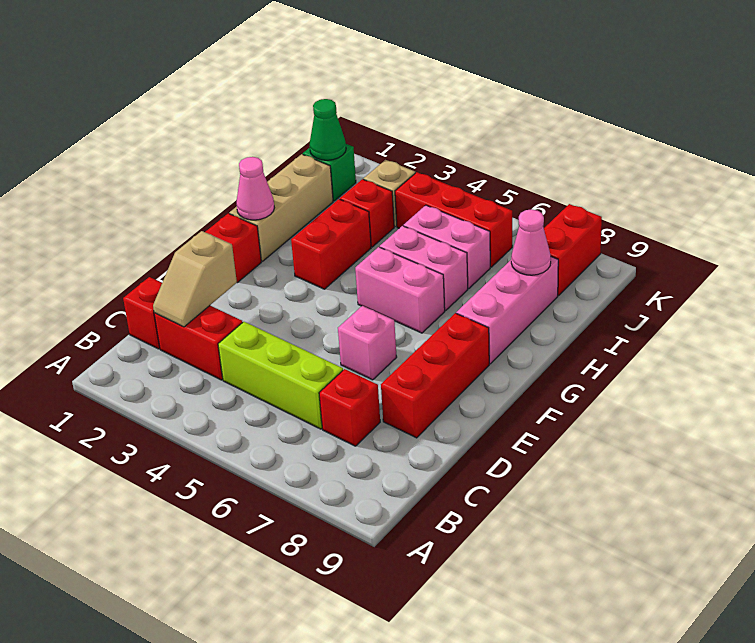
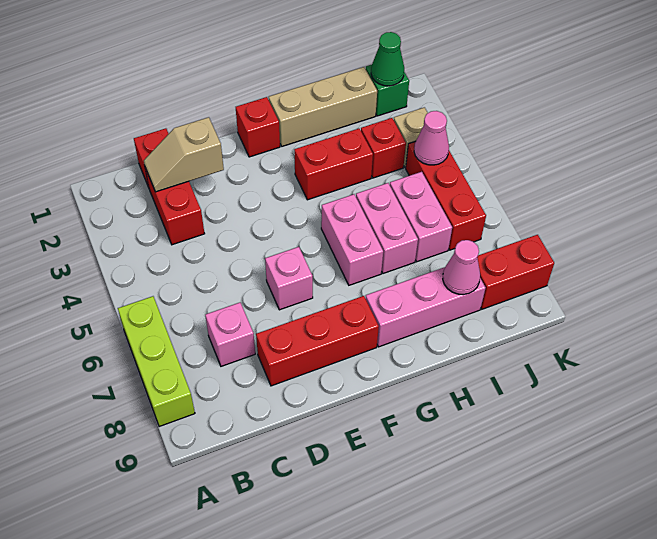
lime brick C4:C6 level 1 -> lime brick A6:A8 level 1
red brick C7 level 1 -> pink brick C7 level 1
pink cone G1 level 2 -> pink cone J4 level 2

